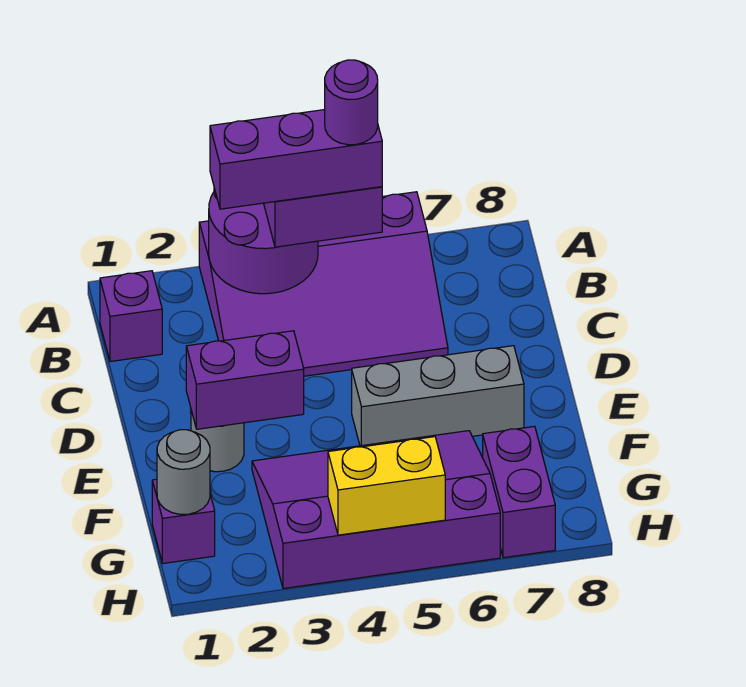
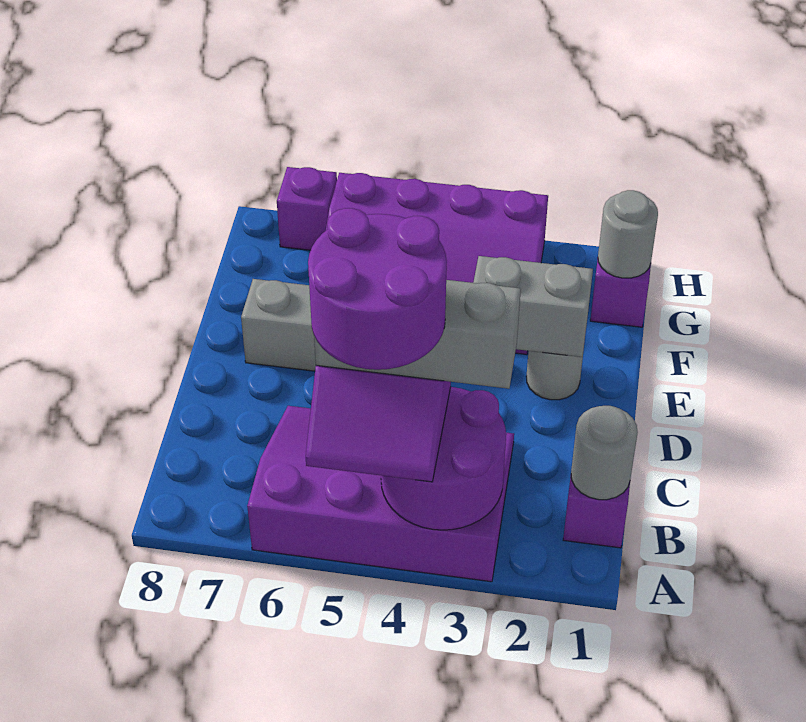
none -> grey round brick B1 level 2
purple brick B3:B5 level 4 -> grey brick B3:B5 level 4
purple round brick B5 level 5 -> purple round brick A4:B5 level 5
purple brick E2:E3 level 2 -> grey brick E2:E3 level 2
purple brick G7:H7 level 1 -> purple brick H7 level 1
yellow brick H4:H5 level 2 -> none

